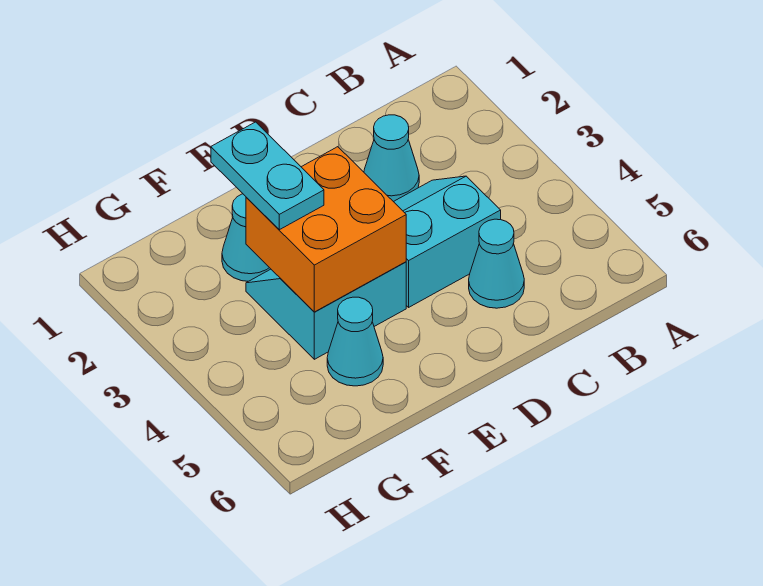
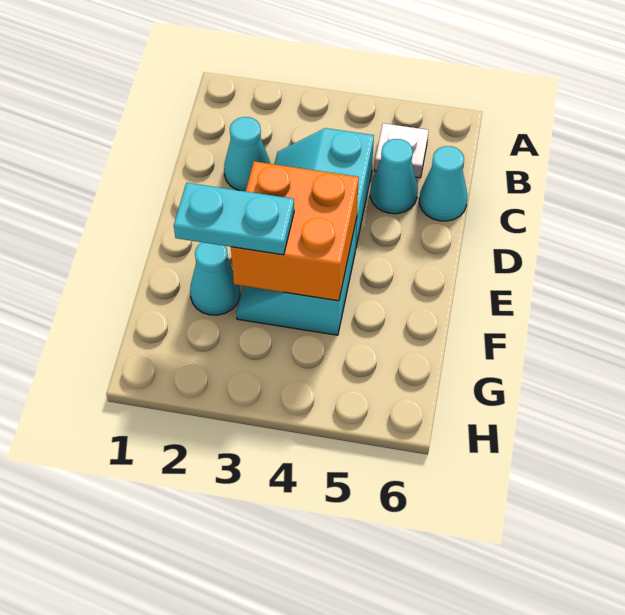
none -> white plate B5 level 1
cyan cone F5 level 1 -> cyan cone C6 level 1

